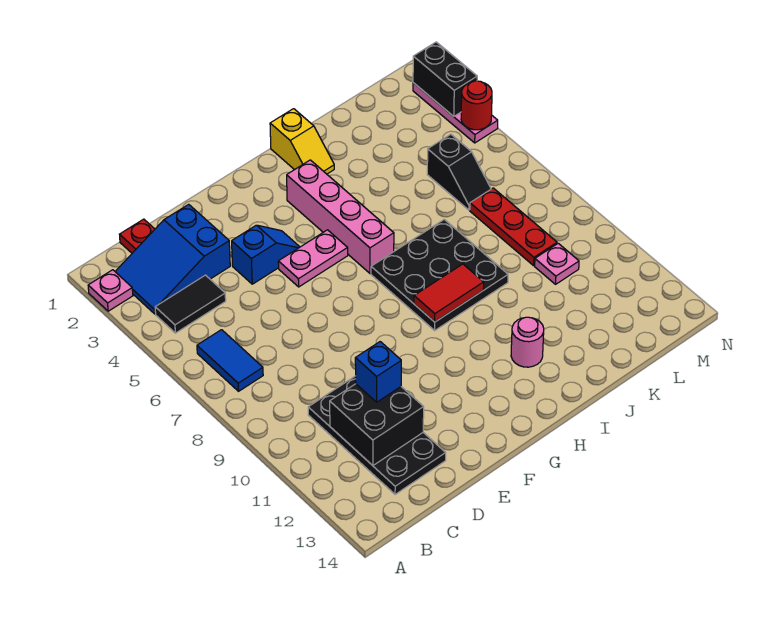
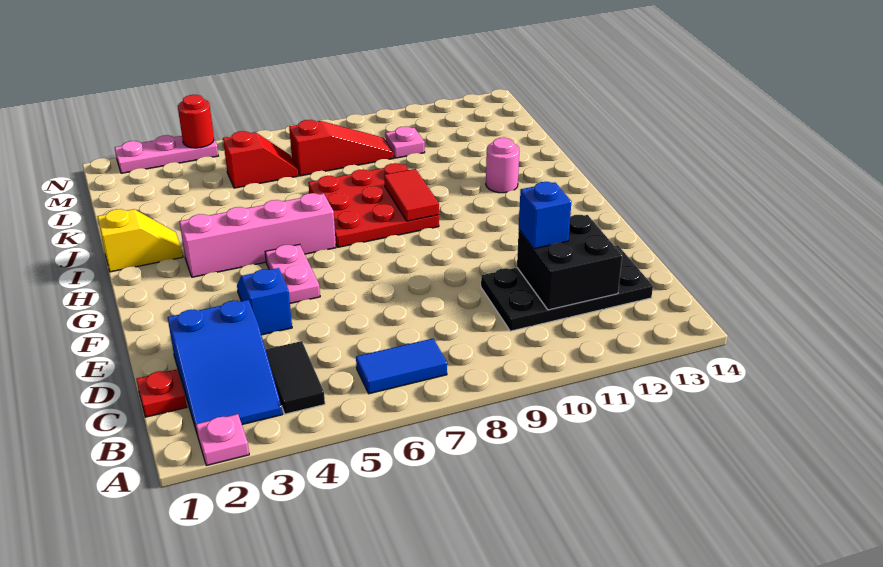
black plate H7:J9 level 1 -> red plate H7:J9 level 1
black slope L5:L6 level 1 top 5 -> red slope L5:L6 level 1 top 5
red plate L7:L9 level 1 -> red slope L7:L9 level 1 top 7
black brick N2:N3 level 2 -> none

